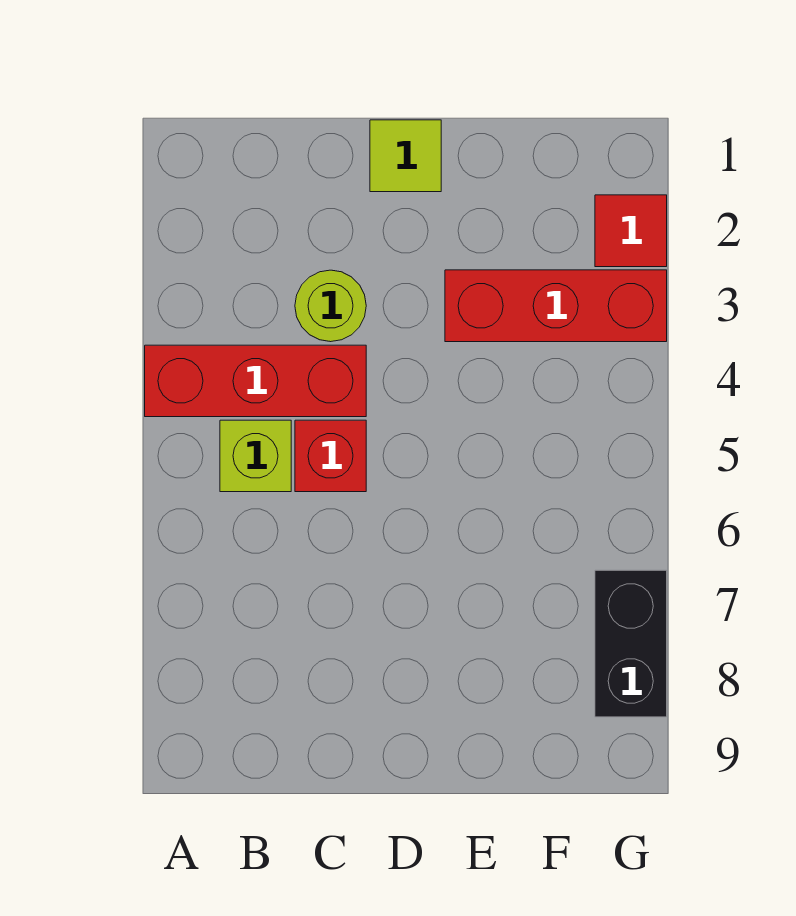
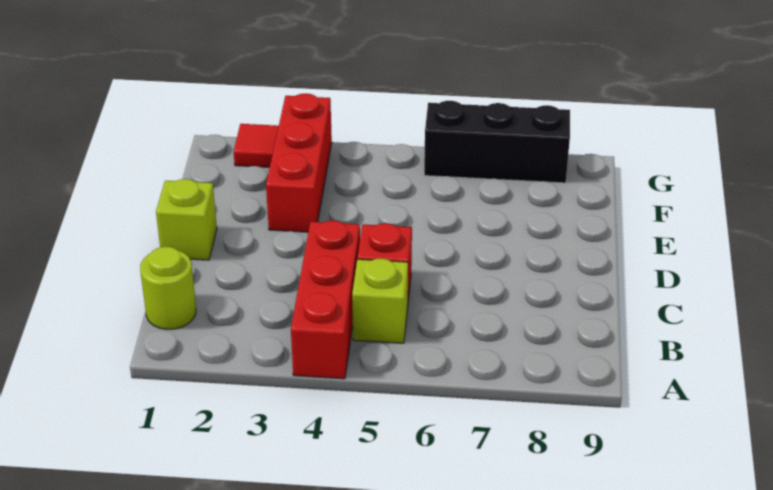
lime round brick C3 level 1 -> lime round brick B1 level 1
lime tile D1 level 1 -> lime brick D1 level 1
black brick G7:G8 level 1 -> black brick G6:G8 level 1

